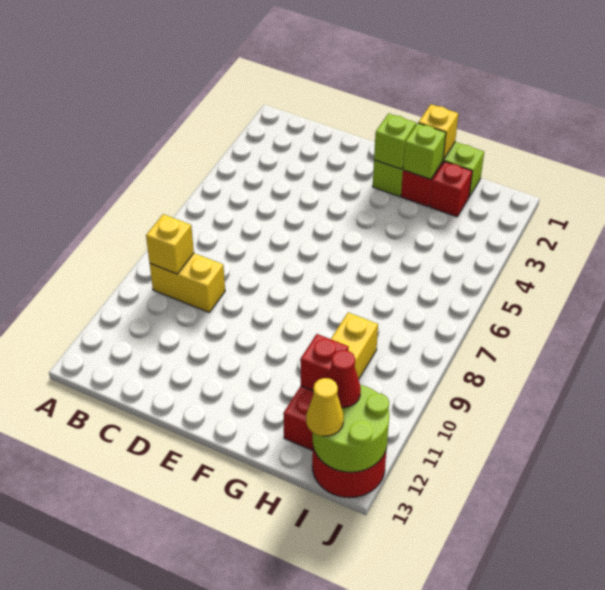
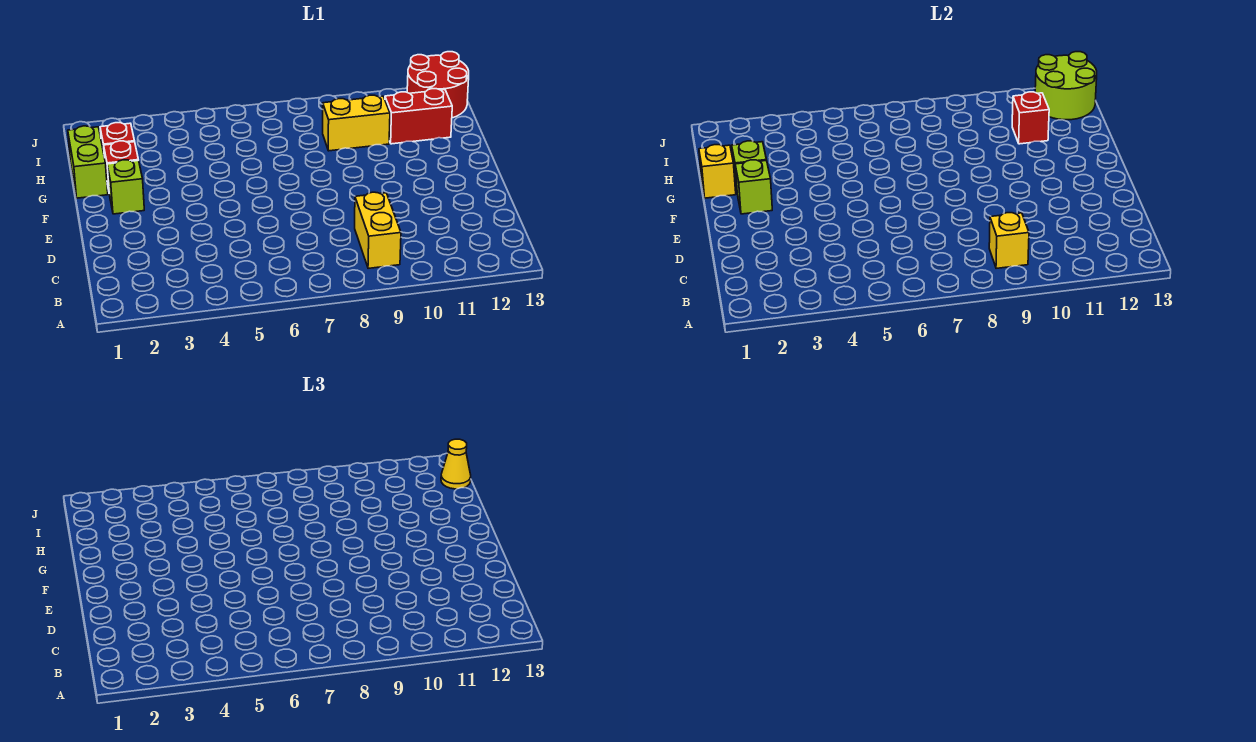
red cone I12 level 3 -> none

